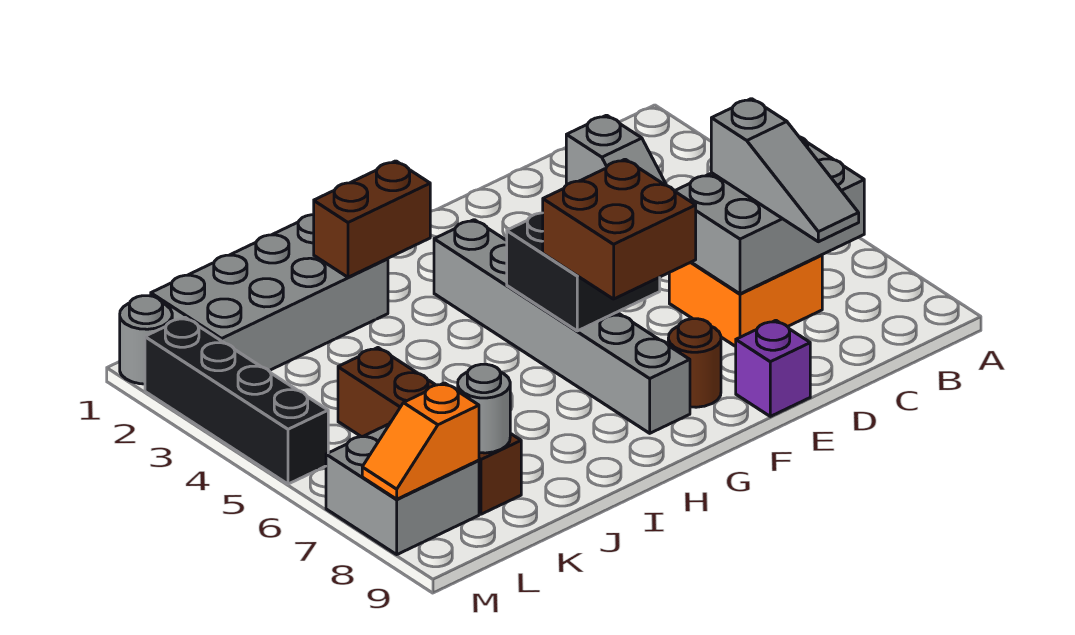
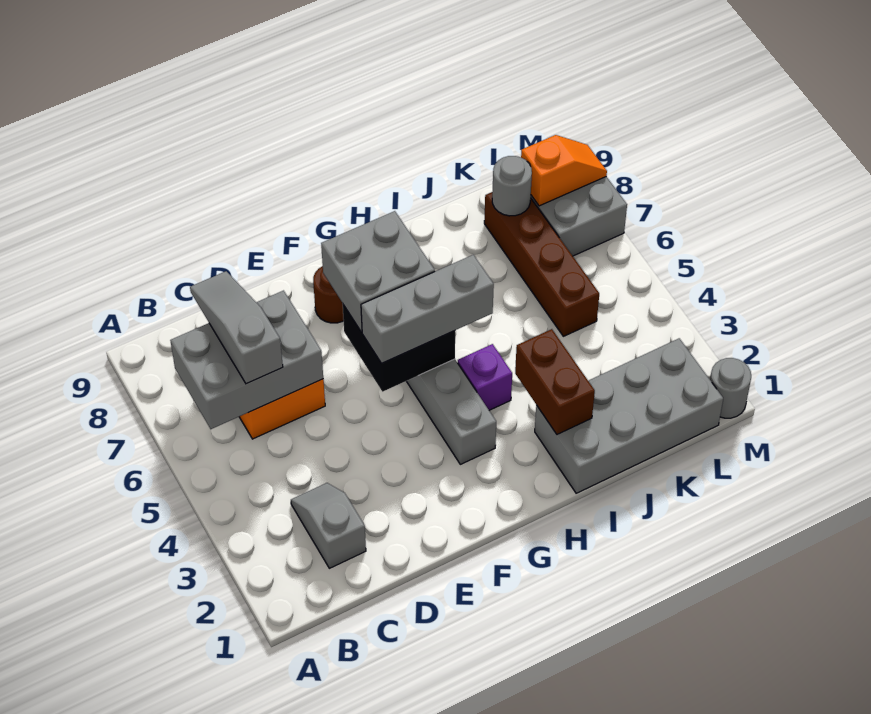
purple brick E9 level 1 -> purple brick H4 level 1
none -> grey brick F5:H5 level 3
brown brick F6:G7 level 3 -> grey brick F6:G7 level 3
brown brick H2:I2 level 2 -> brown brick I2:I3 level 2
black brick M2:M5 level 1 -> none

